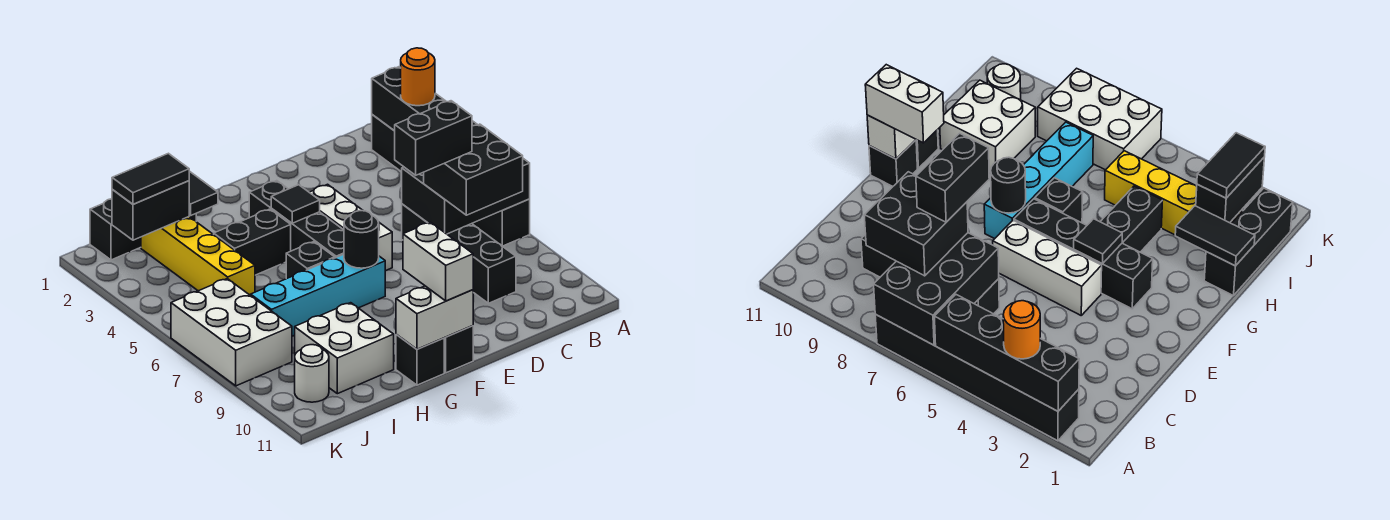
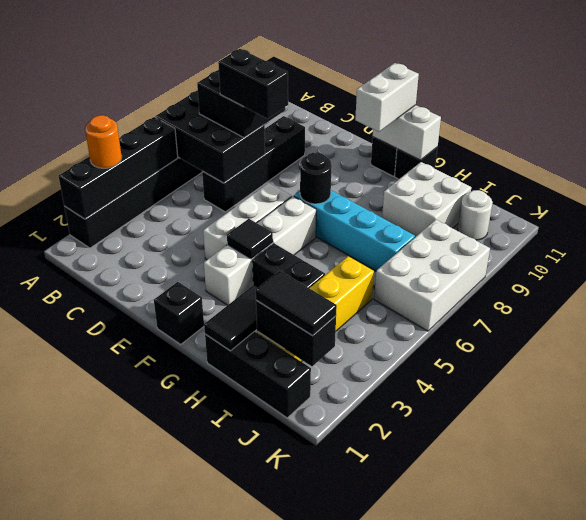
black brick F3:F6 level 1 -> white brick F3:F6 level 1
black brick G6 level 1 -> black brick F1 level 1

